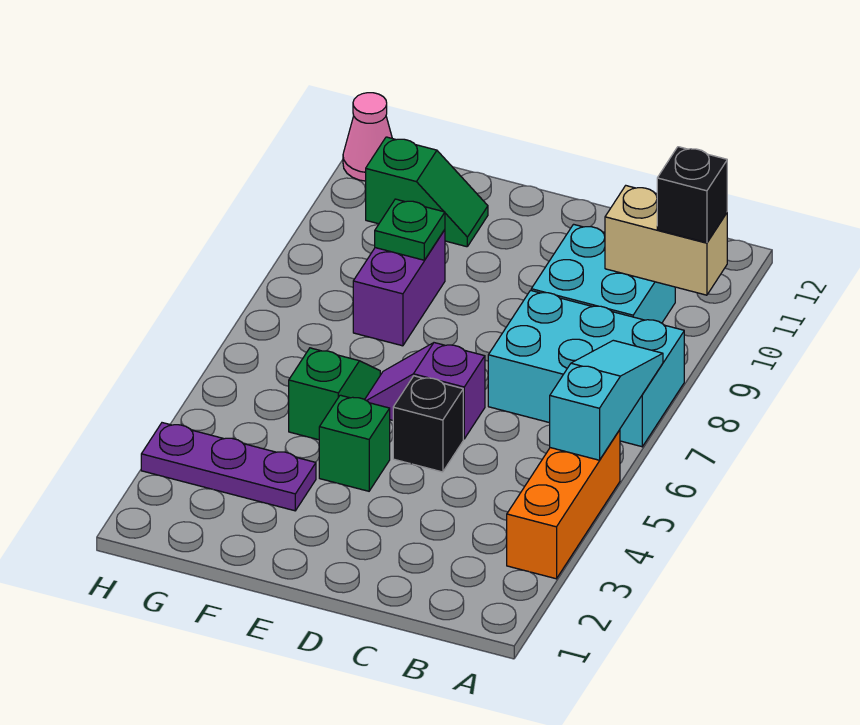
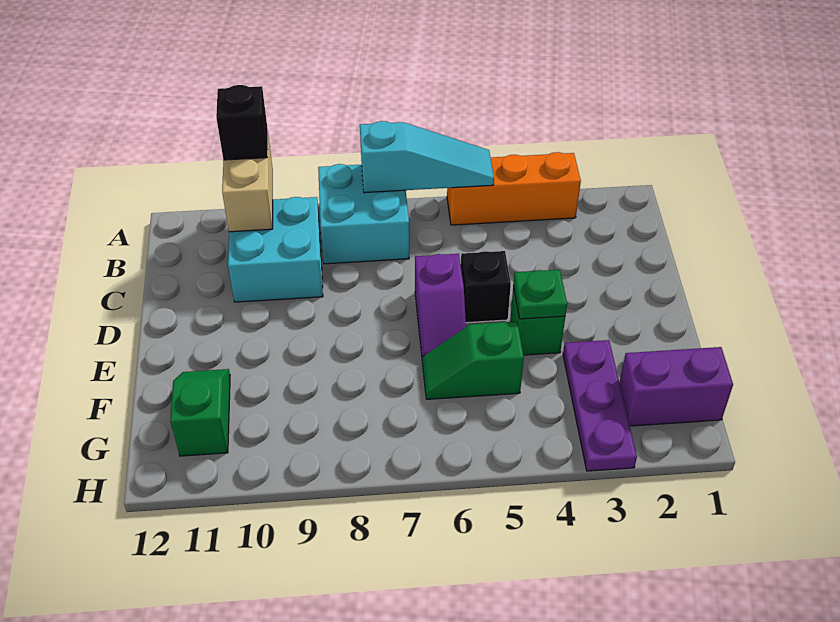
cyan slope A5:A7 level 2 top 5 -> cyan slope A5:A7 level 2 top 7
cyan brick A7:C8 level 1 -> cyan brick A7:B8 level 1
purple brick F8:F9 level 1 -> purple brick G1:G2 level 1
green plate F9 level 2 -> green plate E4 level 2
pink cone H12 level 1 -> none

